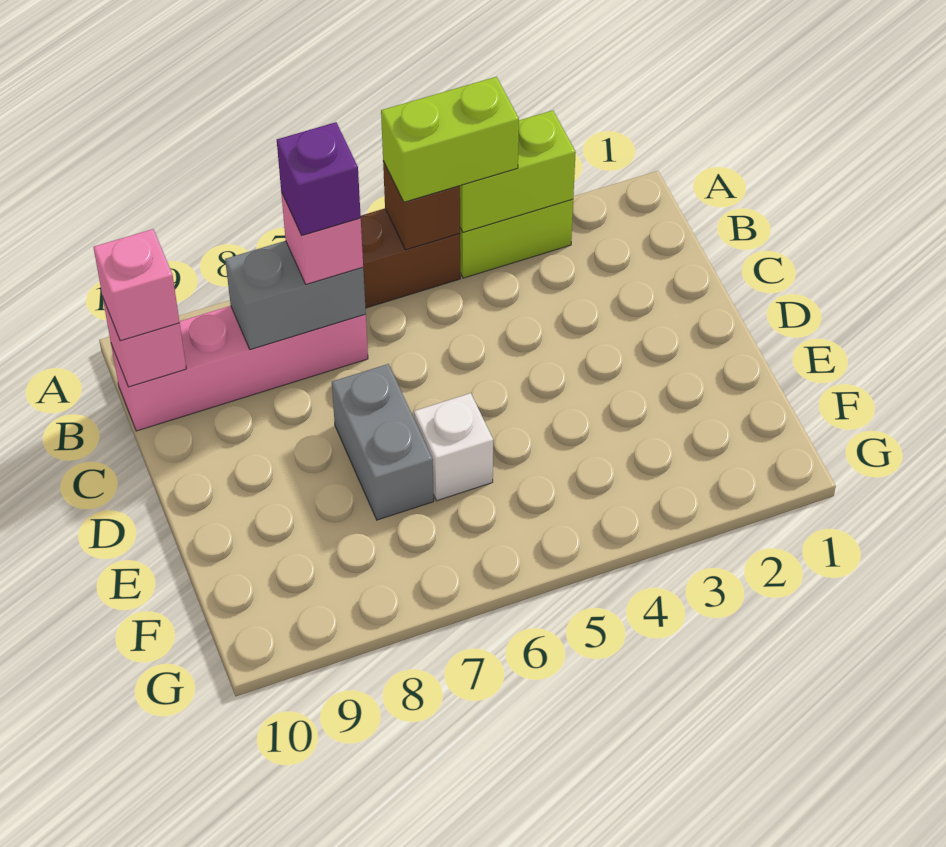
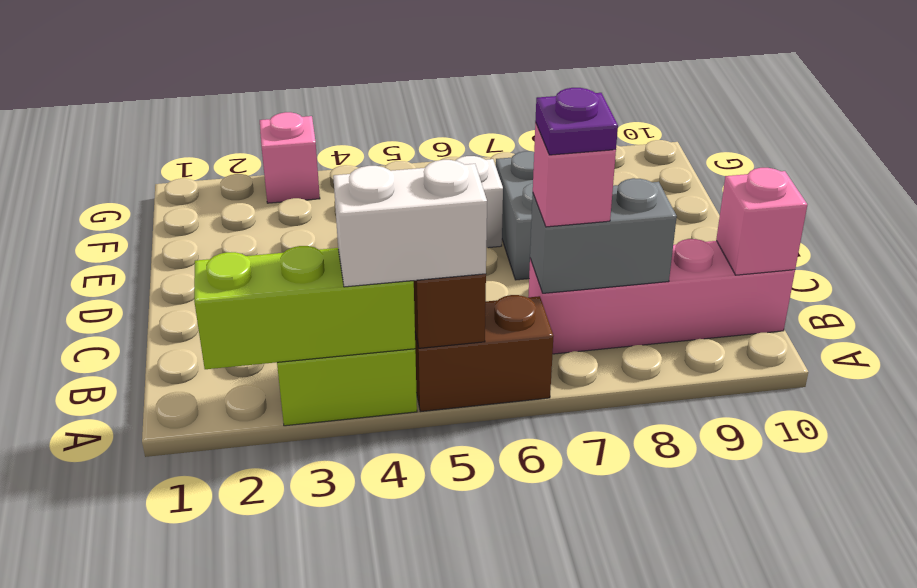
lime brick A3:A4 level 2 -> lime brick A2:A4 level 2
lime brick A4:A5 level 3 -> white brick A4:A5 level 3
purple brick B7 level 4 -> purple plate B7 level 4
pink brick B10 level 3 -> pink brick G3 level 1

